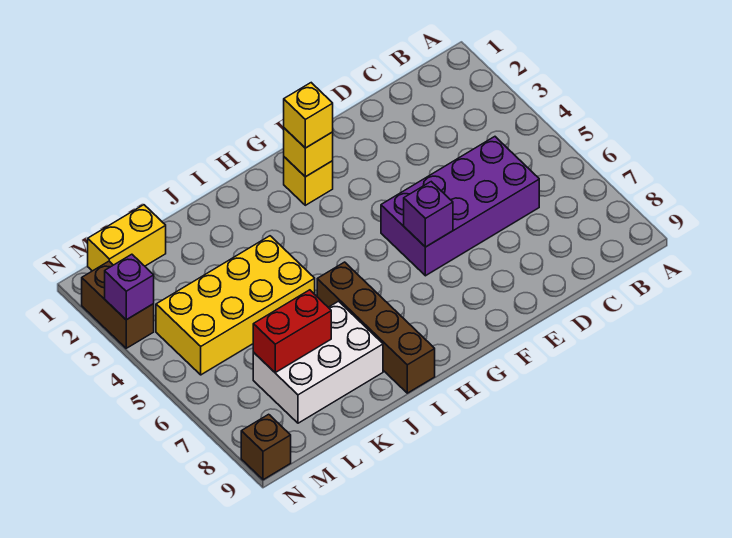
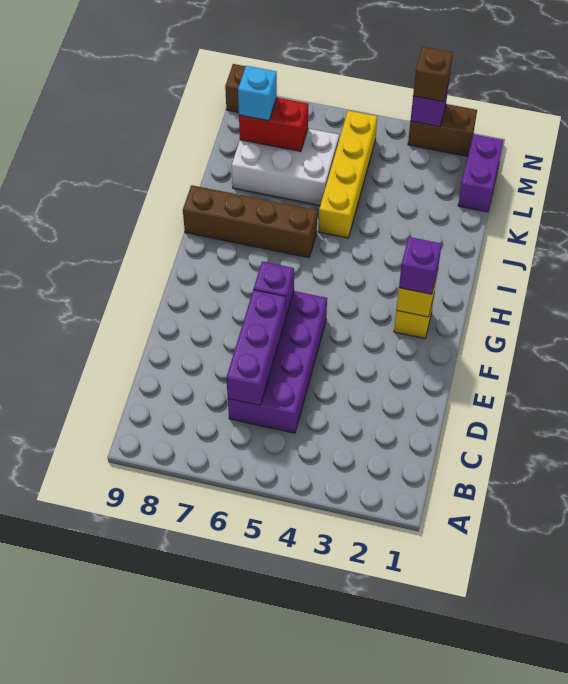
none -> purple brick C6:E6 level 2
yellow brick G2 level 3 -> purple brick G2 level 3
yellow brick J4:M5 level 1 -> yellow brick J5:M5 level 1
white brick J7:L8 level 1 -> white brick K6:L8 level 1
red brick K7:L7 level 2 -> red brick L7:L8 level 2
yellow brick L1:M1 level 1 -> purple brick L1:M1 level 1
none -> cyan brick L8 level 3
none -> brown brick N3 level 3

